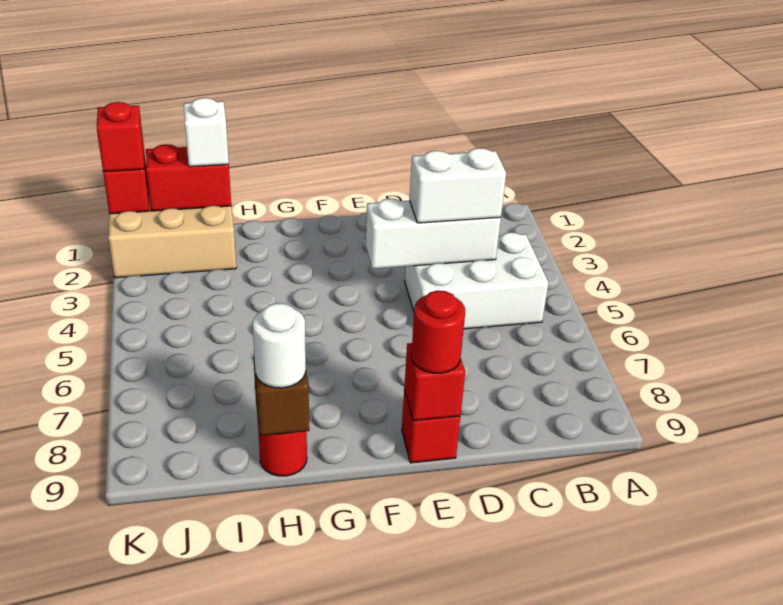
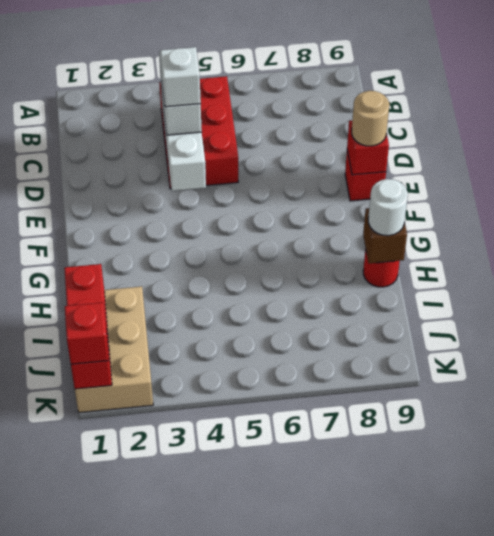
white brick B4:D5 level 1 -> red brick B4:D5 level 1
red round brick E9 level 3 -> tan round brick E9 level 3
white brick I1 level 3 -> white brick D4 level 4

